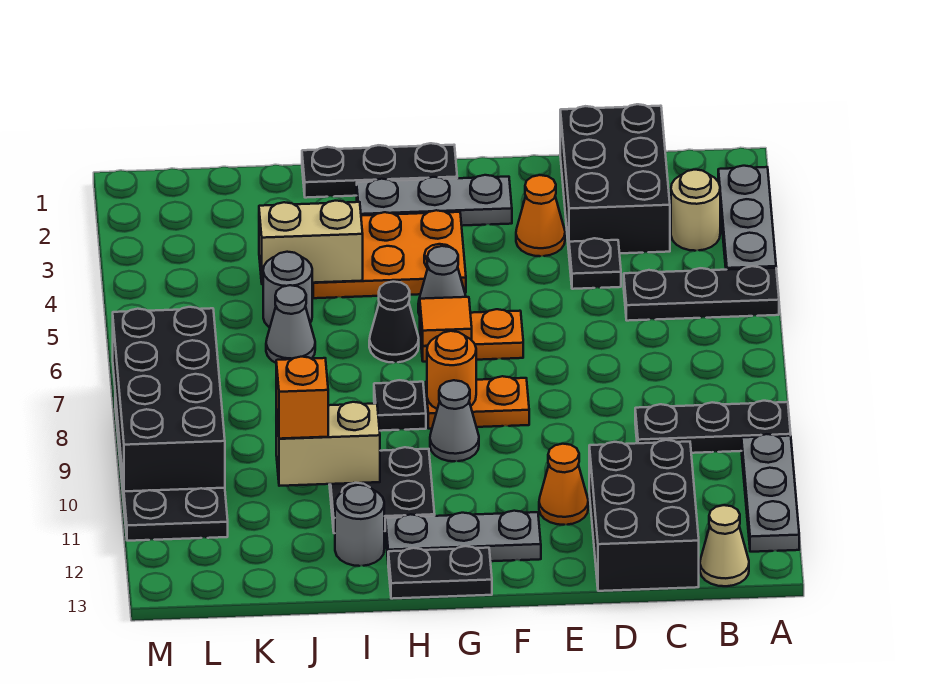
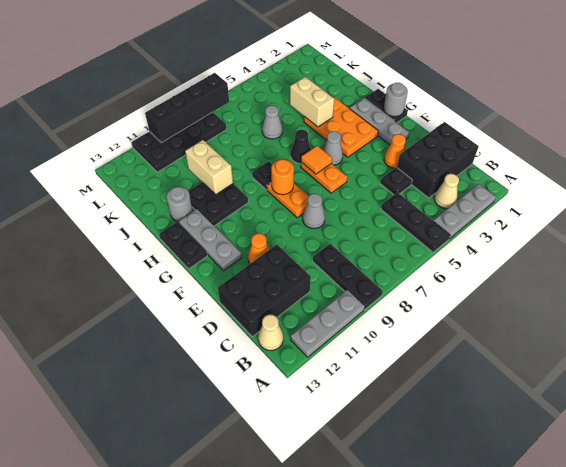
tan round brick B3 level 1 -> tan cone B3 level 1
black plate G1:I1 level 1 -> black plate G1:H1 level 1
grey cone G9 level 1 -> grey cone E8 level 1
grey round brick J5 level 1 -> grey round brick G1 level 2
orange brick J10 level 3 -> none
black brick L7:M10 level 2 -> black brick M7:M10 level 2

